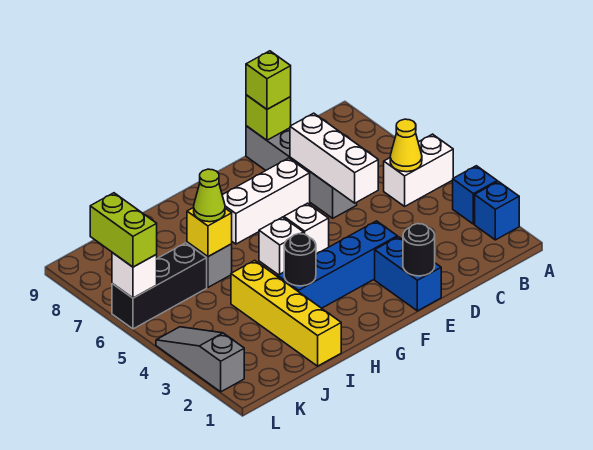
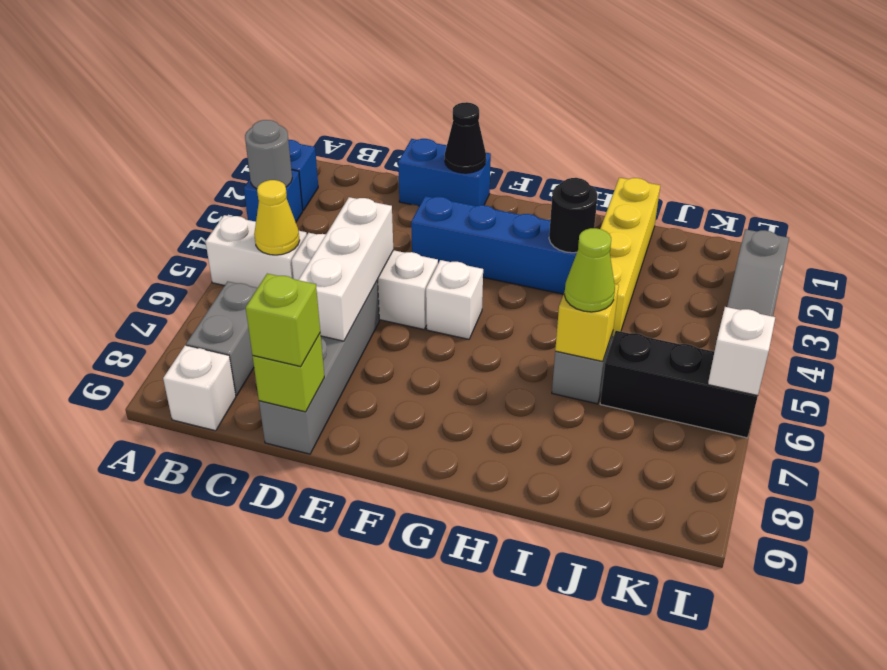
none -> grey round brick A3 level 2
none -> grey brick B7:B8 level 1
blue brick E1:E2 level 1 -> blue brick D1:E1 level 1
black round brick E1 level 2 -> black cone E1 level 2
white brick E7:G7 level 1 -> white brick C5:E5 level 1
white brick G5 level 1 -> white brick B9 level 1
lime brick L6:L7 level 3 -> none

